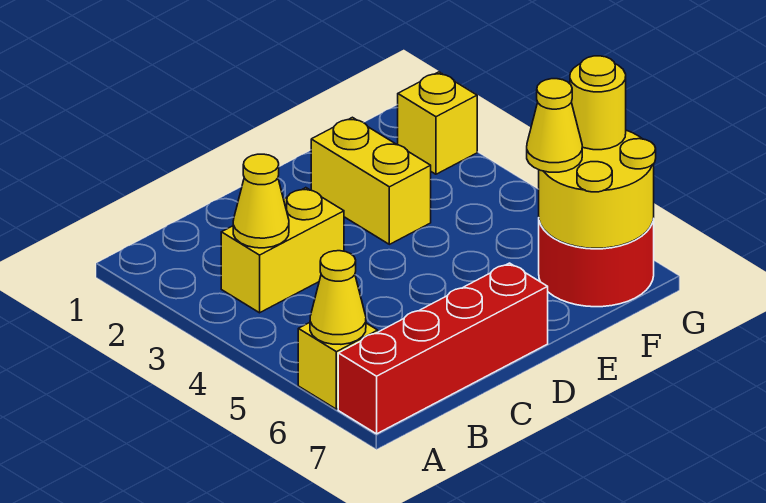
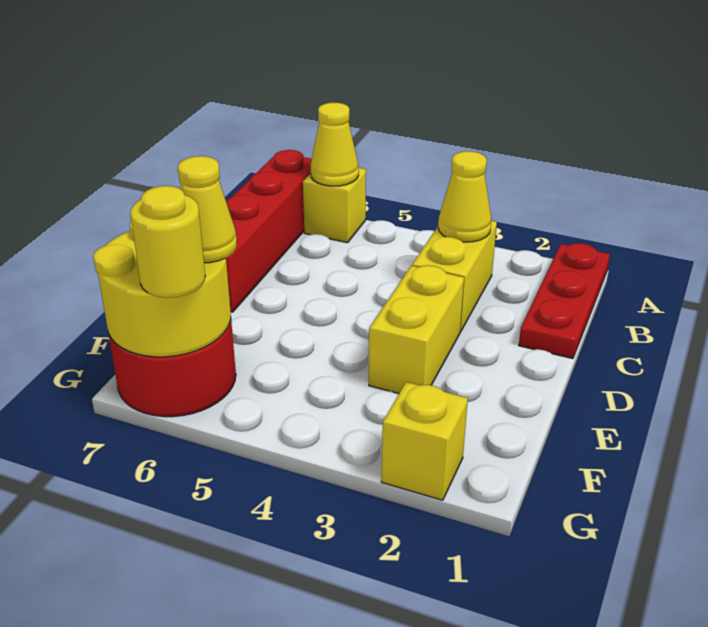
none -> red plate A1:C1 level 1
yellow brick E2:E3 level 1 -> yellow brick D3:E3 level 1

